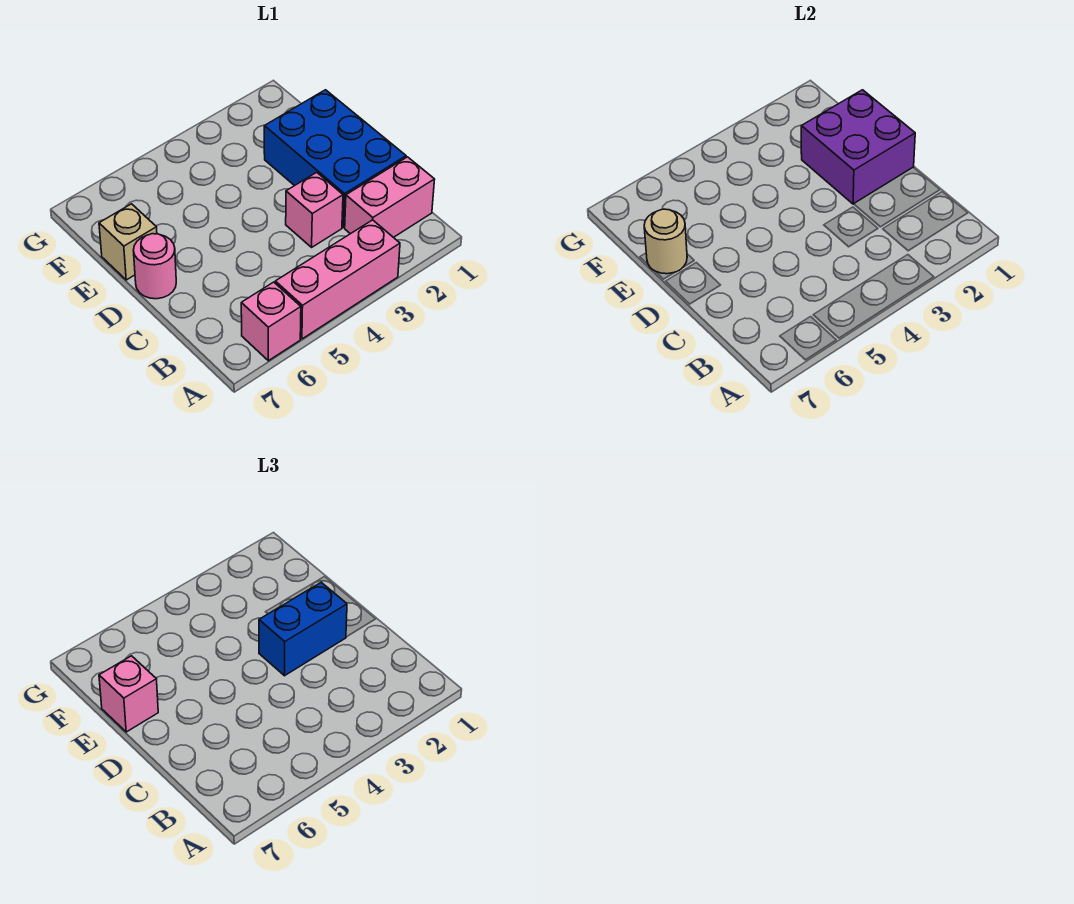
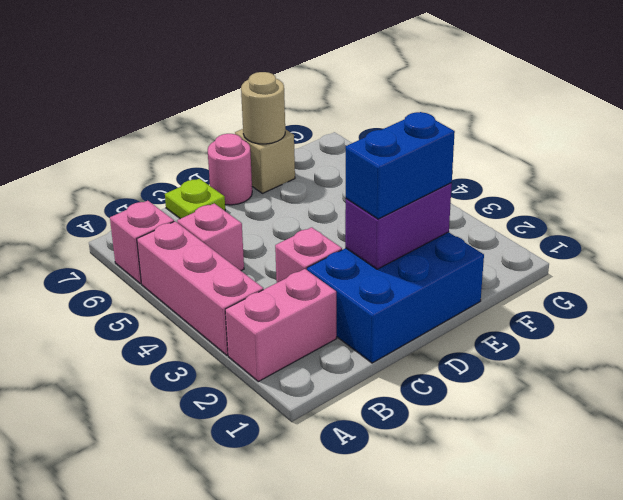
pink brick B1:B2 level 1 -> pink brick A2:B2 level 1
none -> lime plate C7 level 1
purple brick D1:E2 level 2 -> purple brick D2:E2 level 2
blue brick D2:D3 level 3 -> blue brick D2:E2 level 3
pink brick E7 level 3 -> pink brick B5 level 1

